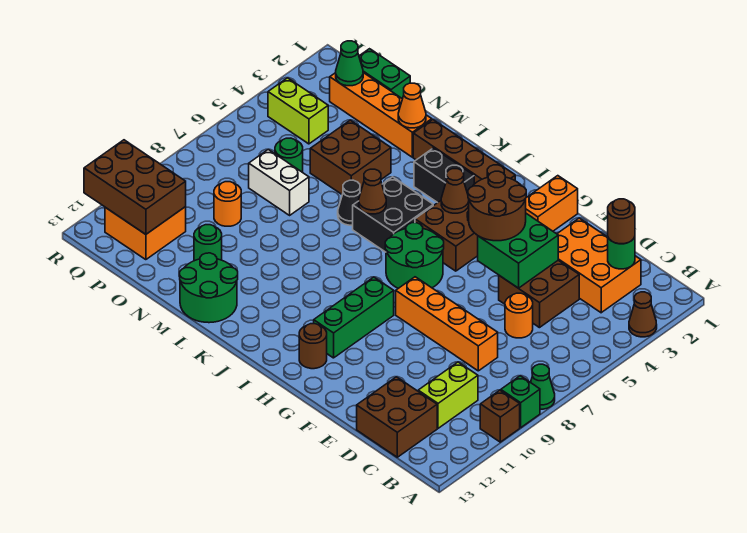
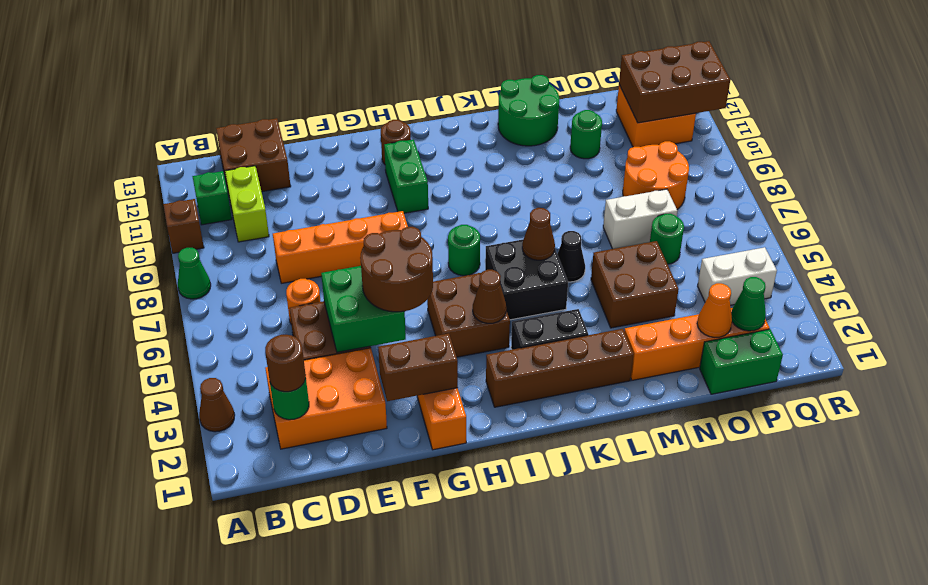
green brick A9 level 1 -> green brick B11 level 1
none -> brown brick F2:G2 level 2
green round brick H6:I7 level 1 -> green round brick I7 level 1
green brick H9:H11 level 1 -> green brick H10:H11 level 1
orange cone M2 level 2 -> orange cone O2 level 2
orange round brick O9 level 1 -> orange round brick O8:P9 level 1
lime brick P4:Q4 level 1 -> white brick P4:Q4 level 1

